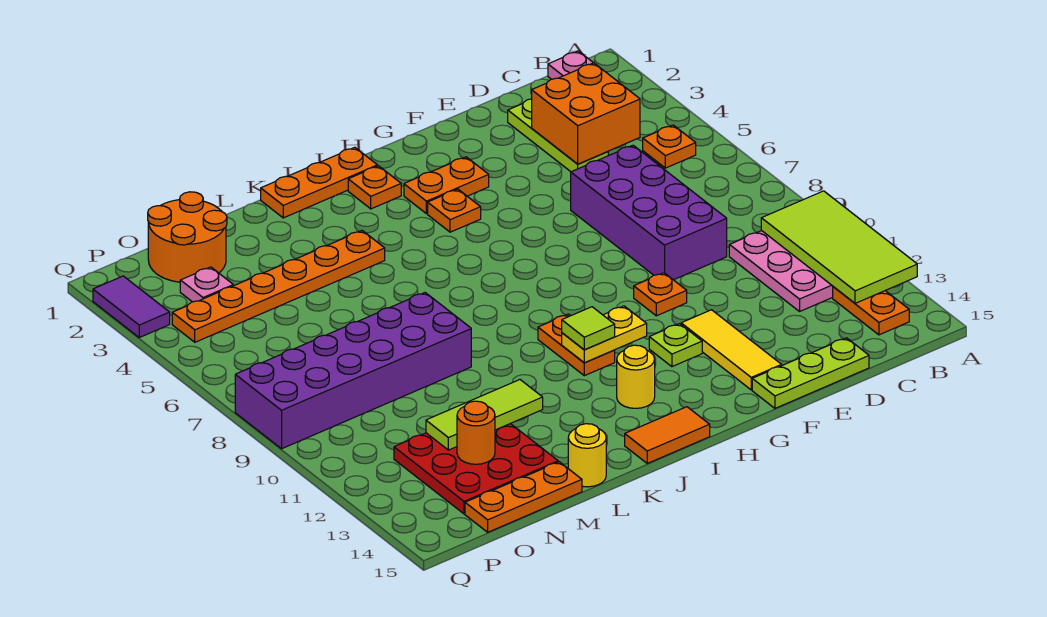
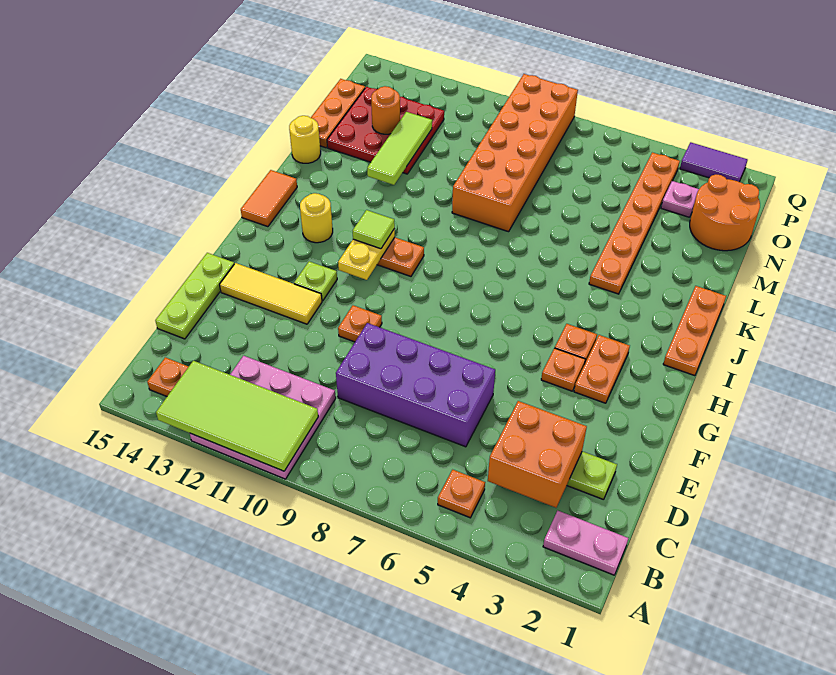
orange plate I2 level 1 -> orange plate G4 level 1
purple brick L8:Q9 level 1 -> orange brick L8:Q9 level 1

